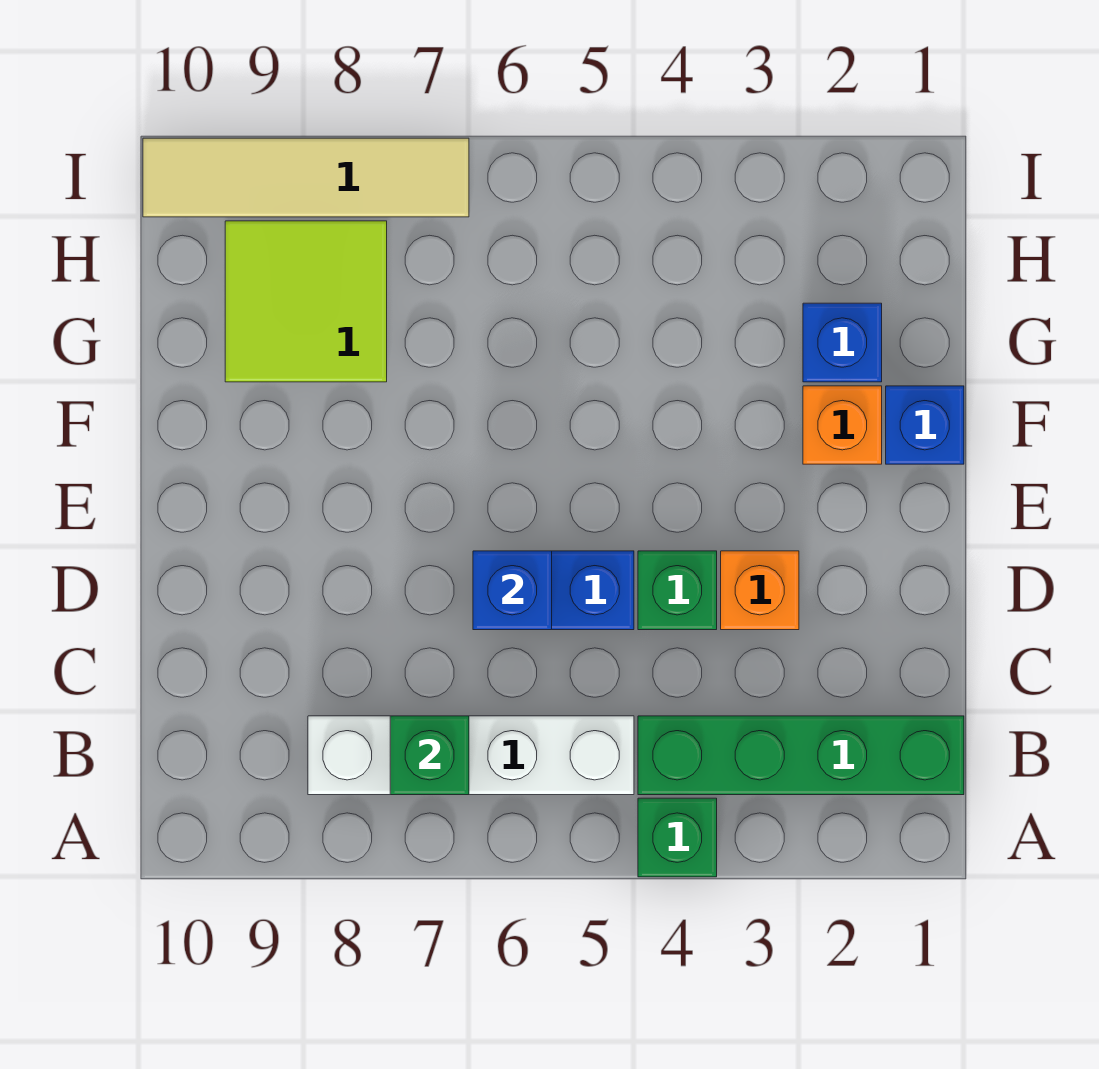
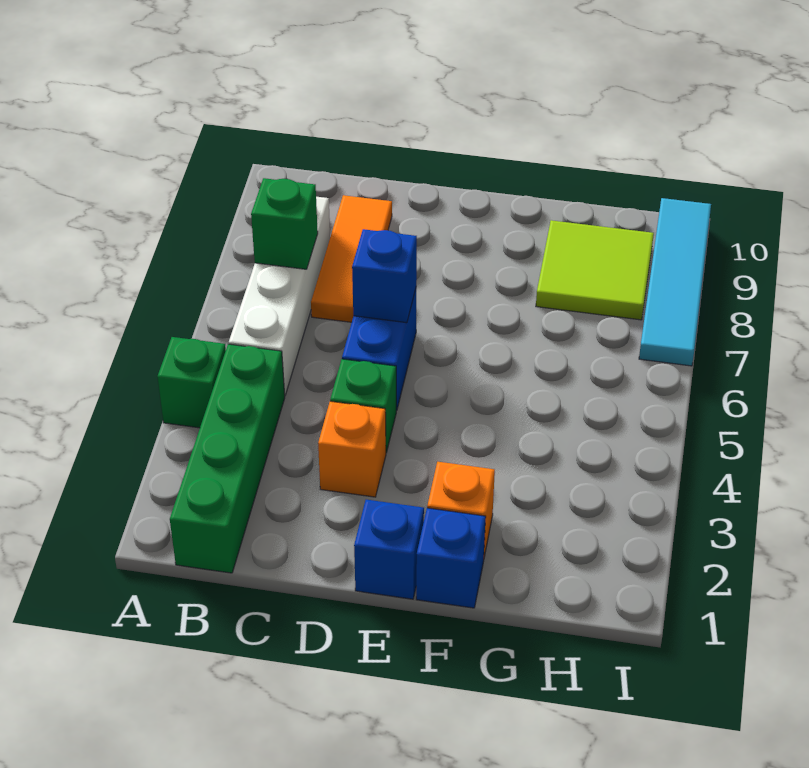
none -> orange tile C7:C9 level 1
blue brick G2 level 1 -> blue brick E1 level 1
tan tile I7:I10 level 1 -> cyan tile I7:I10 level 1

